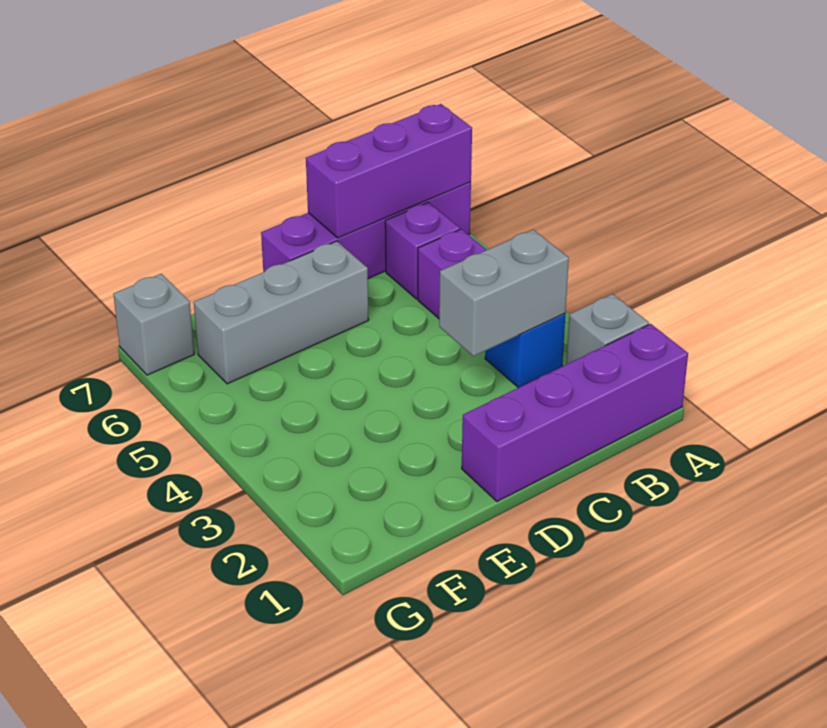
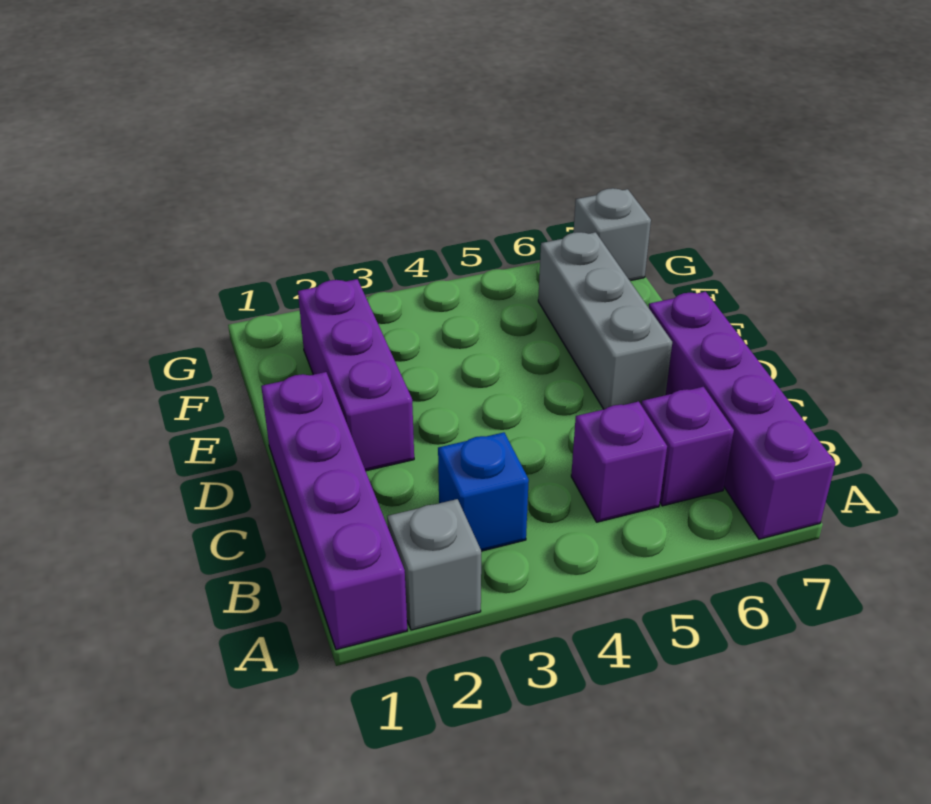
purple brick A7:C7 level 2 -> purple brick D2:F2 level 1
grey brick B3:C3 level 2 -> none

